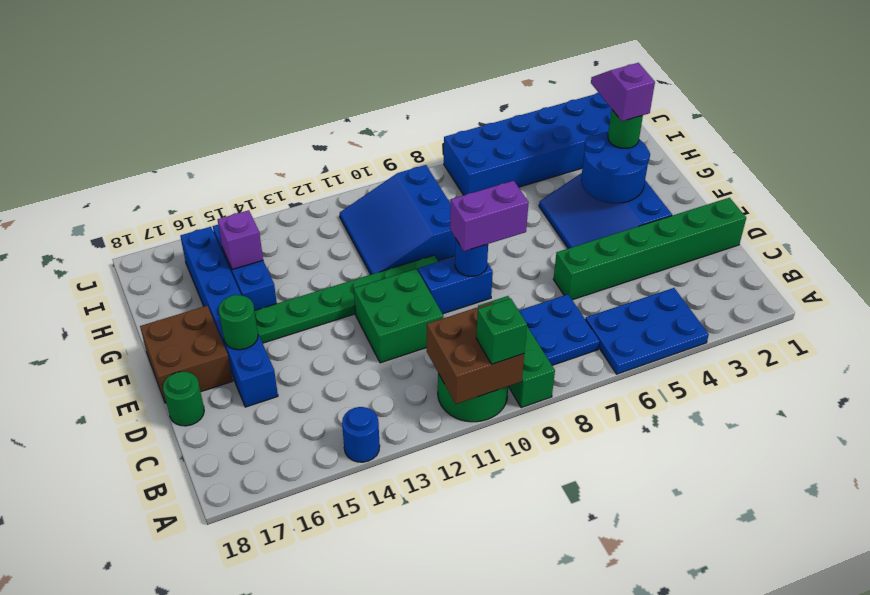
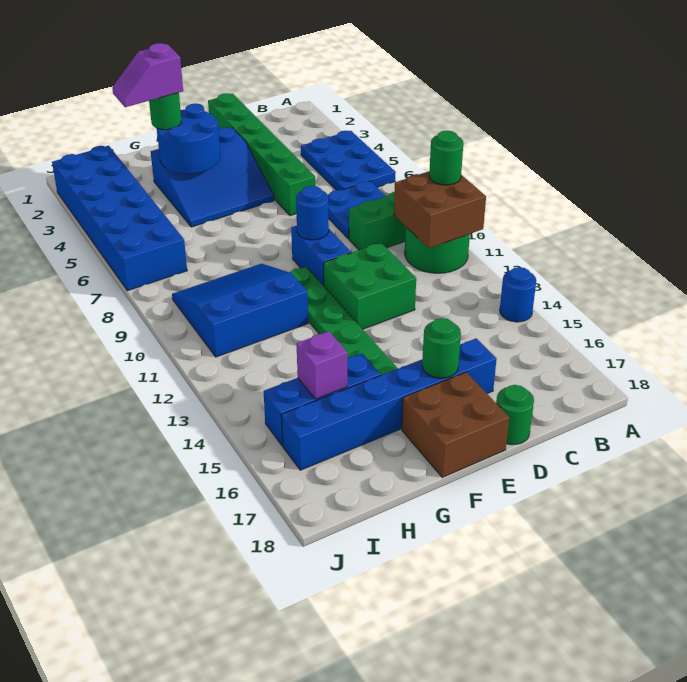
green brick A10 level 3 -> green round brick A10 level 3
purple brick E8:E9 level 3 -> none
blue slope G9:I11 level 1 top 9 -> blue slope G9:I11 level 1 top 11

